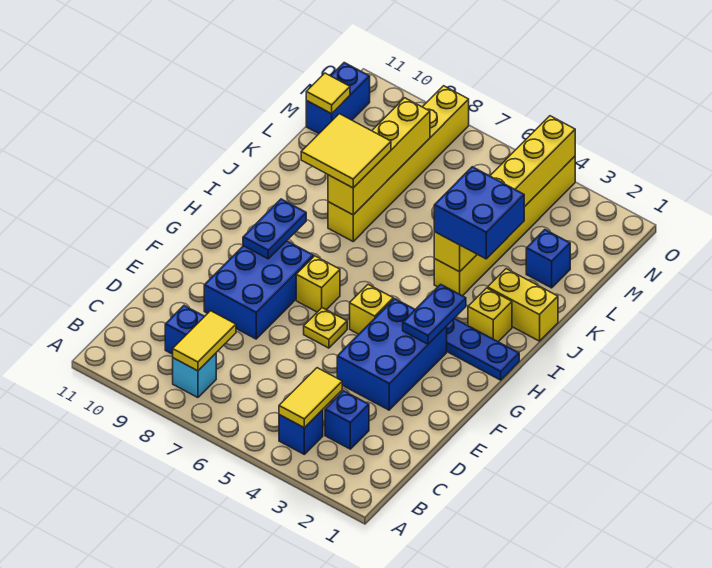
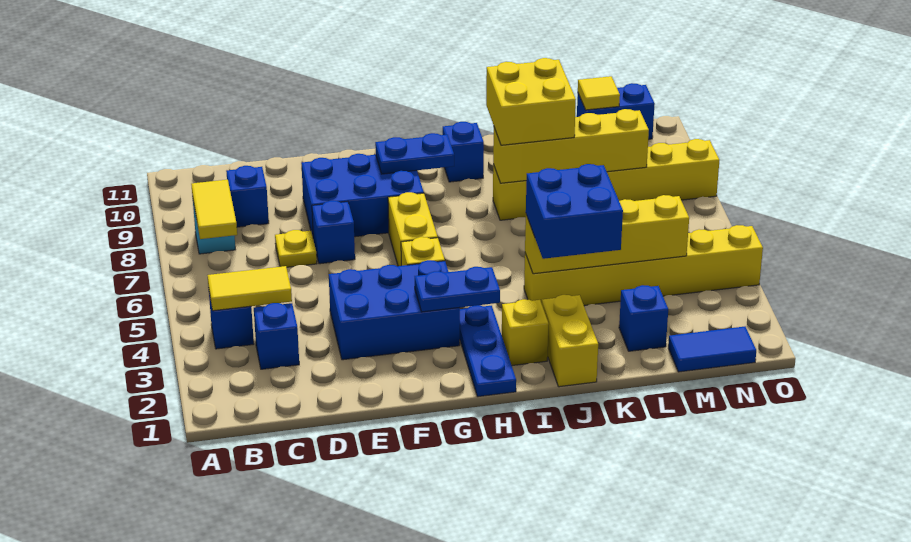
yellow tile B8:C8 level 2 -> yellow tile B7:B8 level 2
none -> blue brick E7 level 1
yellow plate F6 level 1 -> yellow plate D7 level 1
yellow brick G7 level 1 -> yellow brick G6:G7 level 1
none -> blue brick I10 level 1
yellow brick J4:O4 level 2 -> yellow brick J4:M4 level 2
yellow tile J8:K9 level 3 -> yellow brick J8:K9 level 3
none -> blue tile M1:N1 level 1

